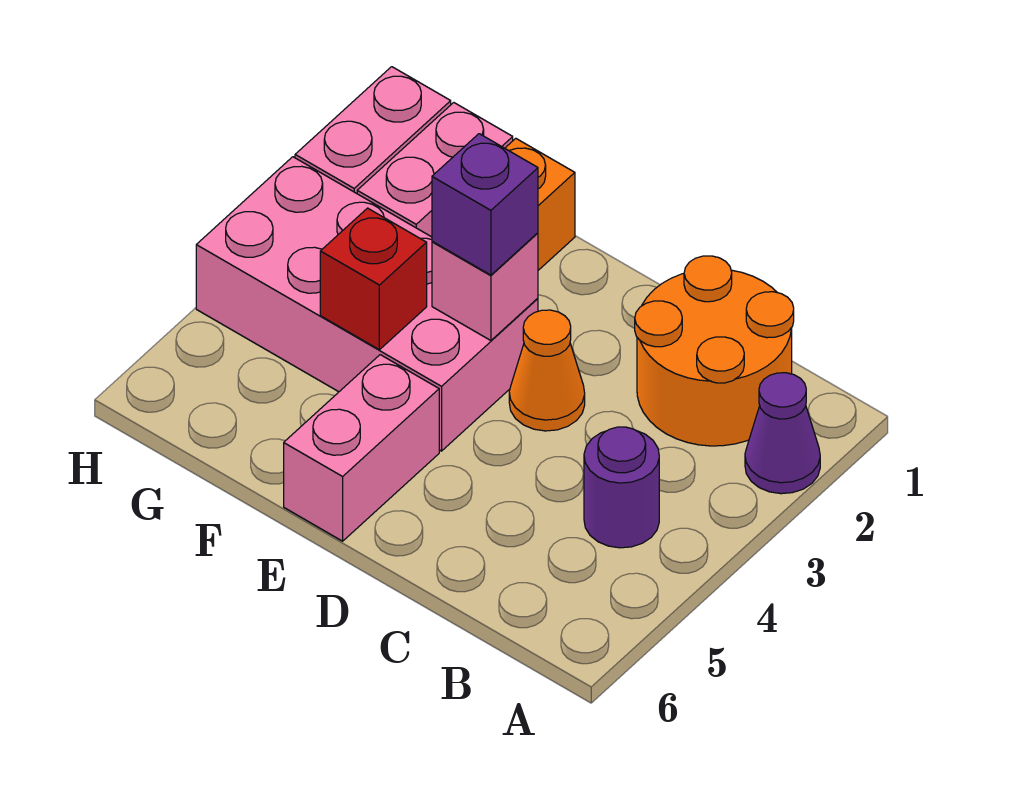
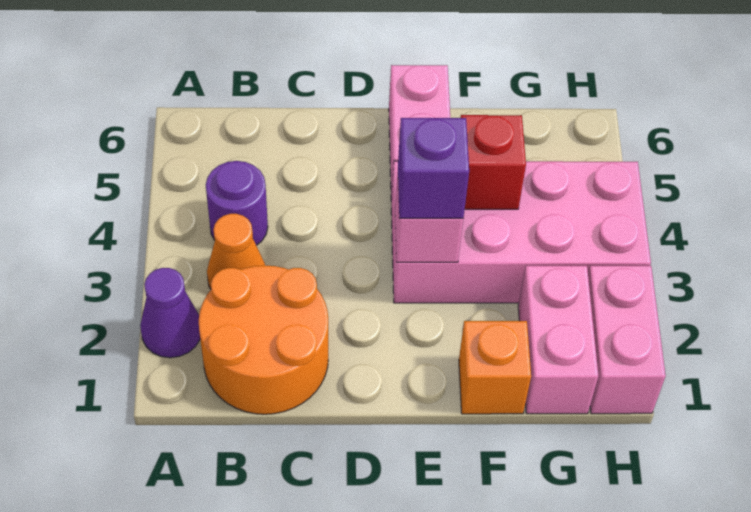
orange cone D3 level 1 -> orange cone B3 level 1

